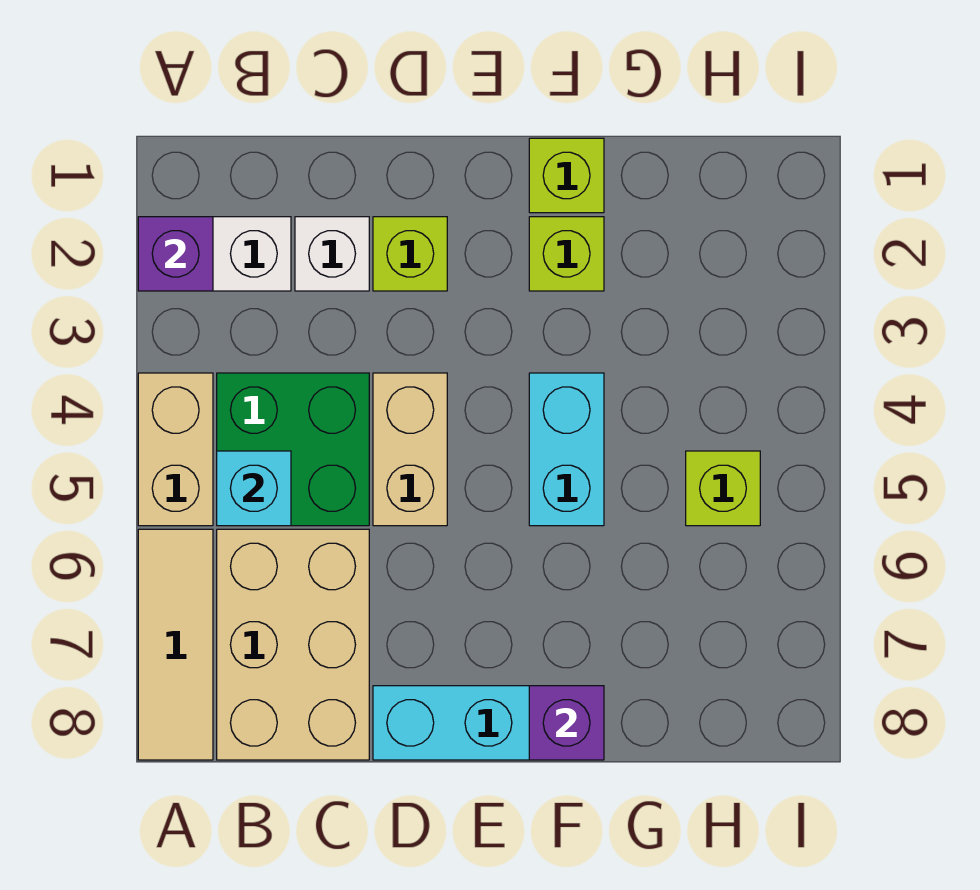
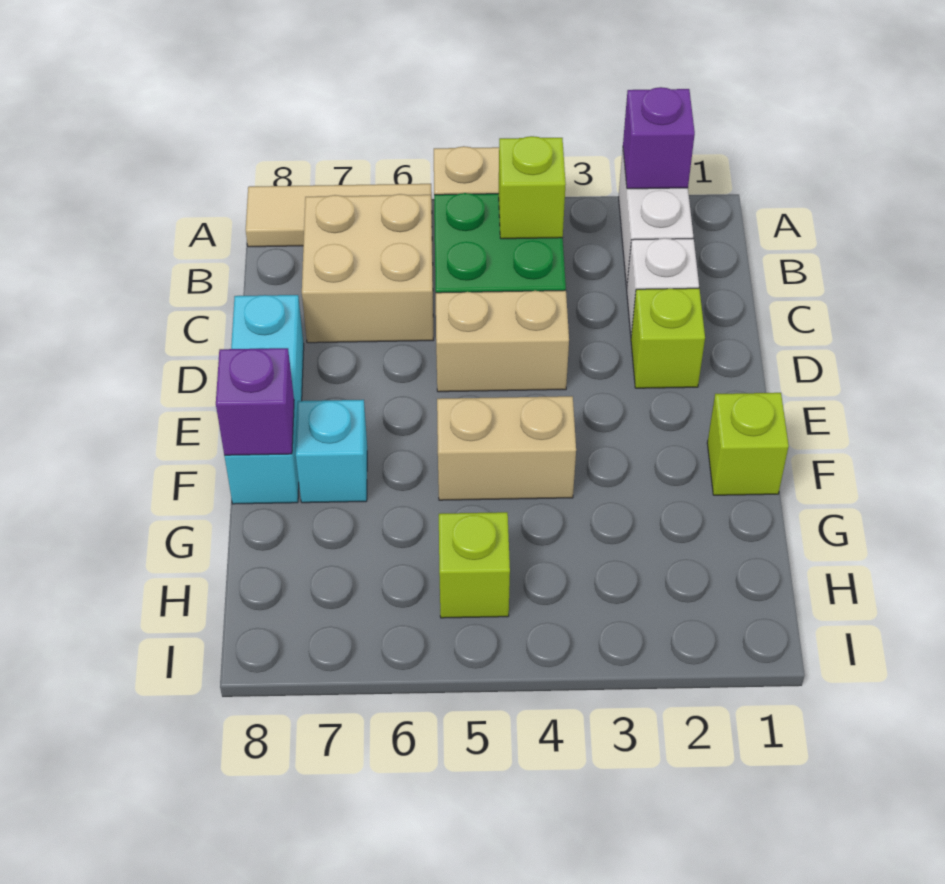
cyan brick B5 level 2 -> cyan brick F7 level 1
tan brick B6:C8 level 1 -> tan brick B6:C7 level 1
lime brick F2 level 1 -> lime brick B4 level 2
cyan brick F4:F5 level 1 -> tan brick F4:F5 level 1

